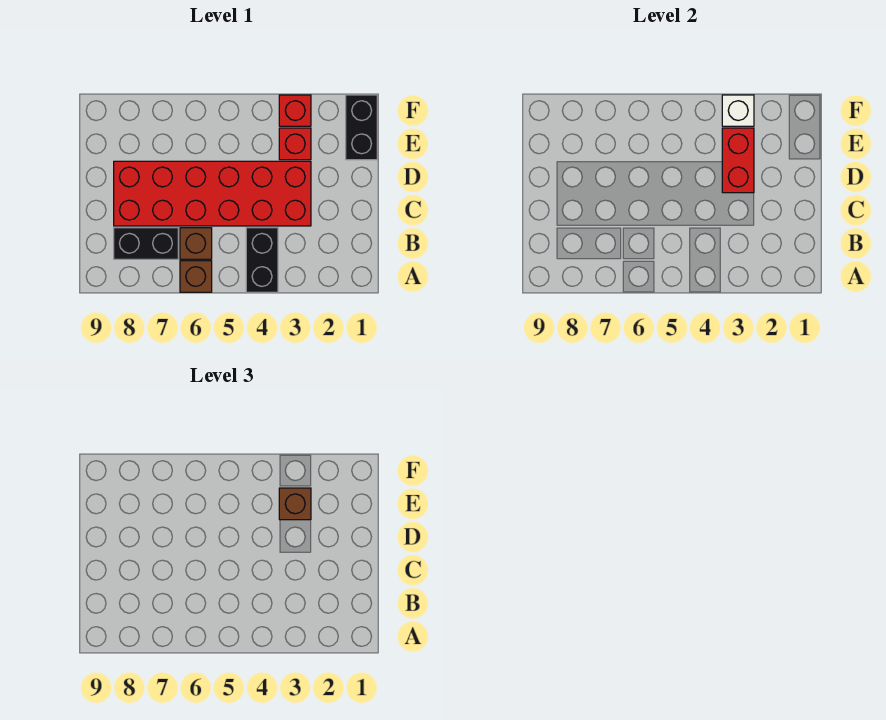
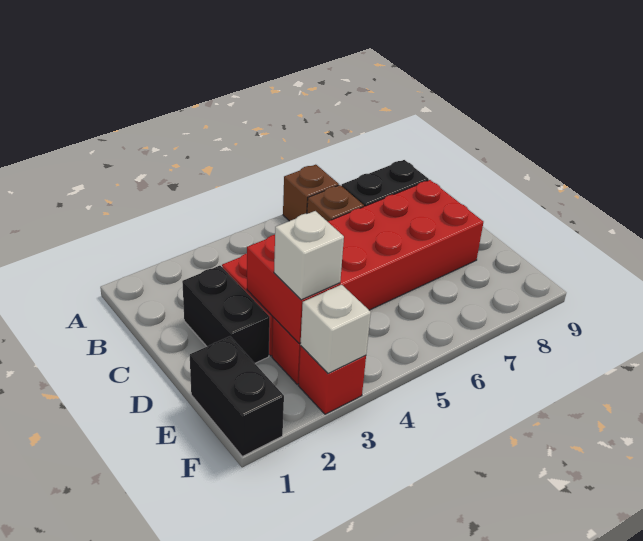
black brick A4:B4 level 1 -> black brick C2:D2 level 1
brown brick E3 level 3 -> white brick E3 level 3

